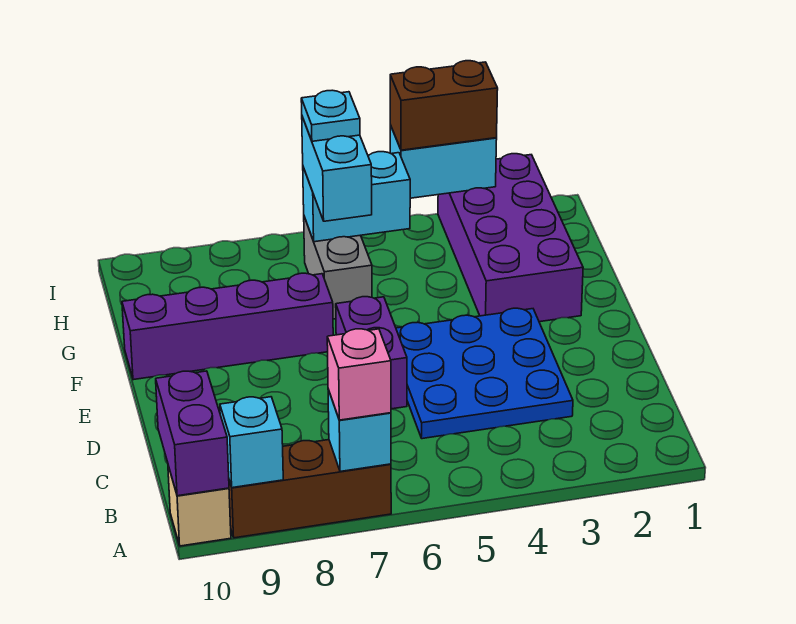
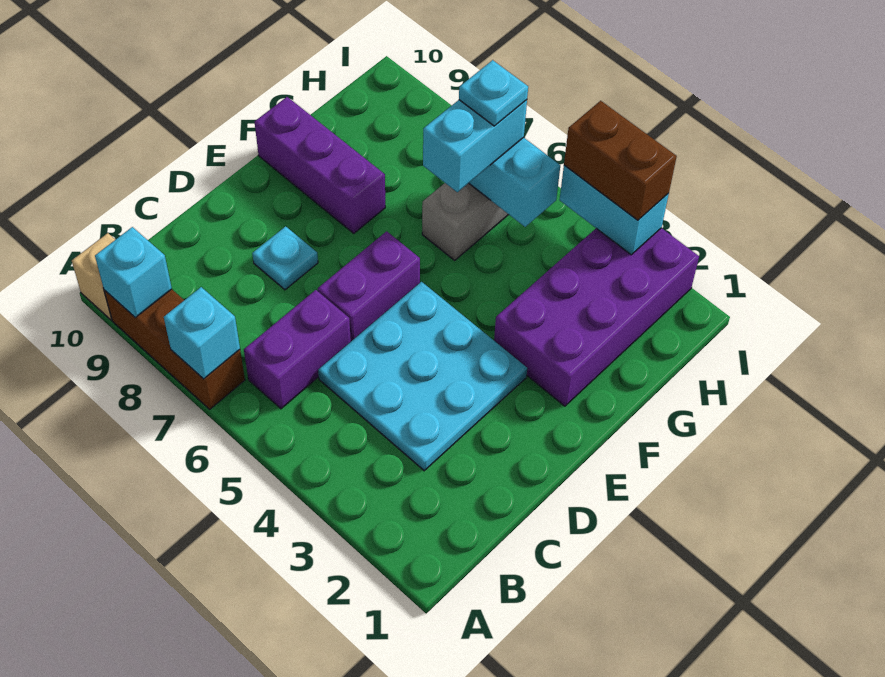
pink brick A7 level 3 -> none
purple brick A10:B10 level 2 -> purple brick B6:C6 level 1
blue plate C3:E5 level 1 -> cyan plate C3:E5 level 1
none -> cyan plate D8 level 1
purple brick F7:F10 level 1 -> purple brick F8:F10 level 1

